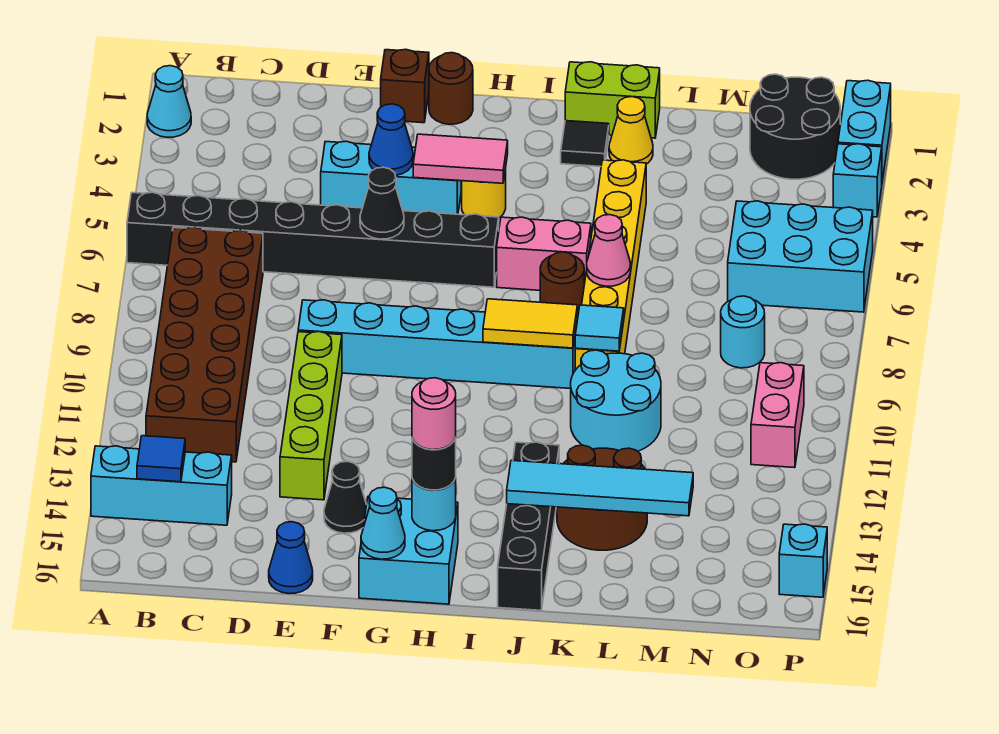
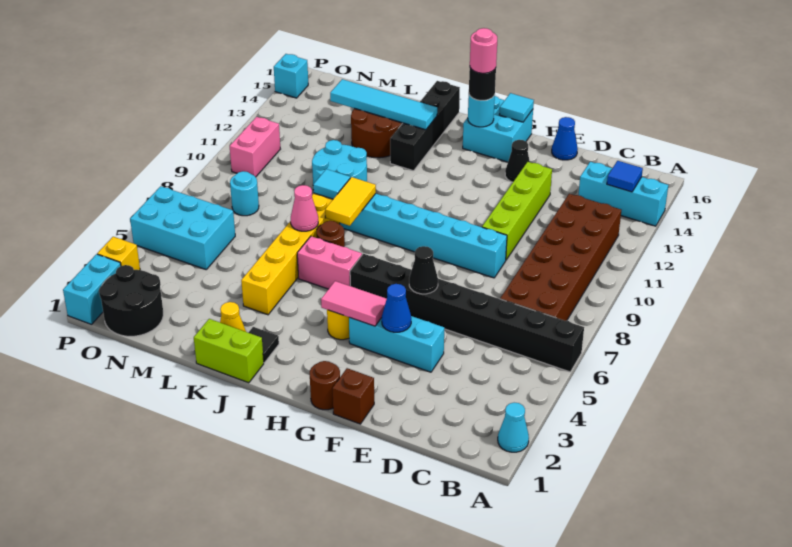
cyan cone G16 level 2 -> cyan tile G16 level 2
yellow tile I9:J9 level 2 -> yellow tile J8:J9 level 2
cyan brick P3 level 1 -> yellow brick P3 level 1

